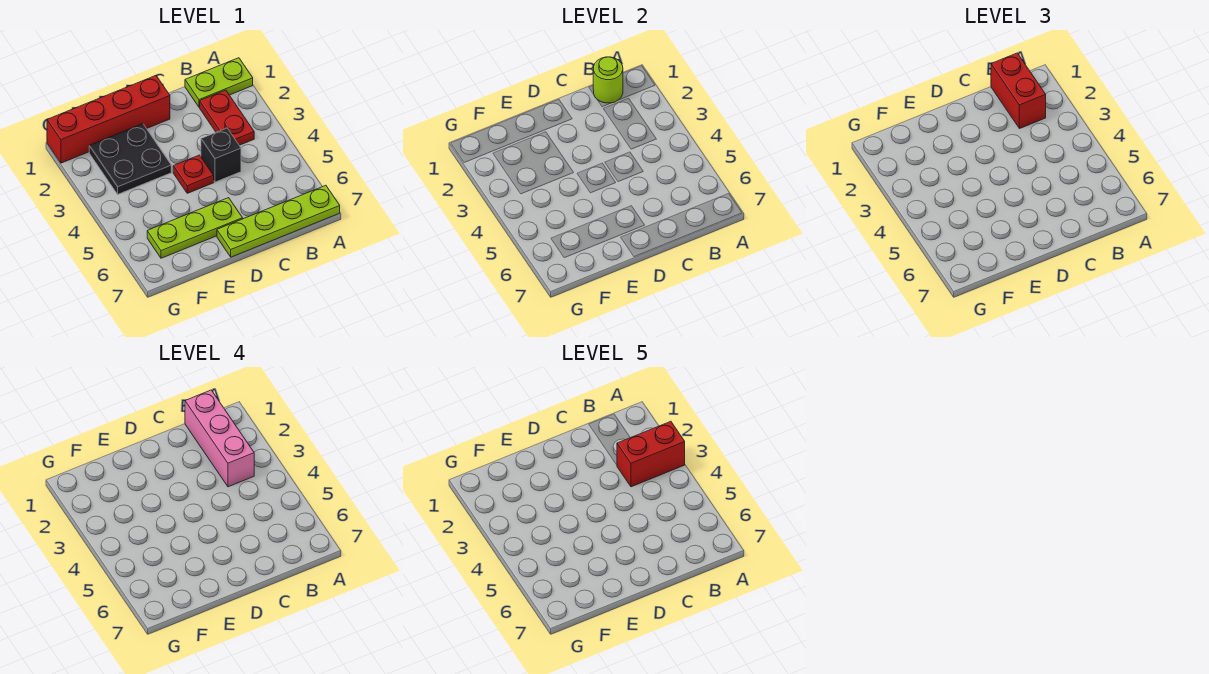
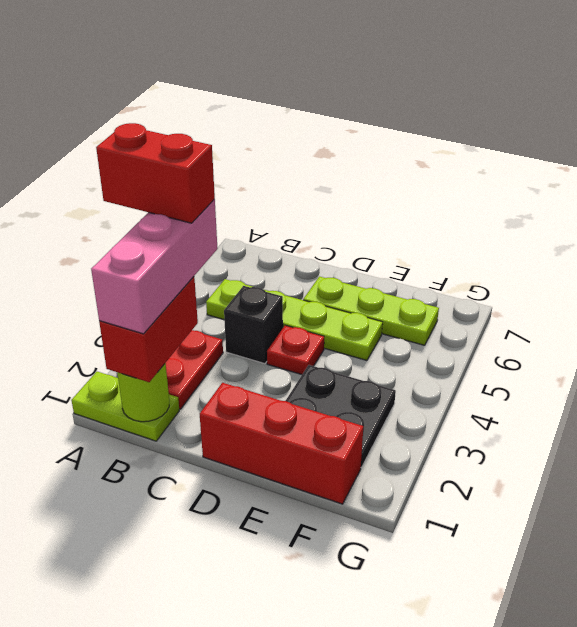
lime plate A7:D7 level 1 -> lime plate B5:E5 level 1
red brick D1:G1 level 1 -> red brick D1:F1 level 1

